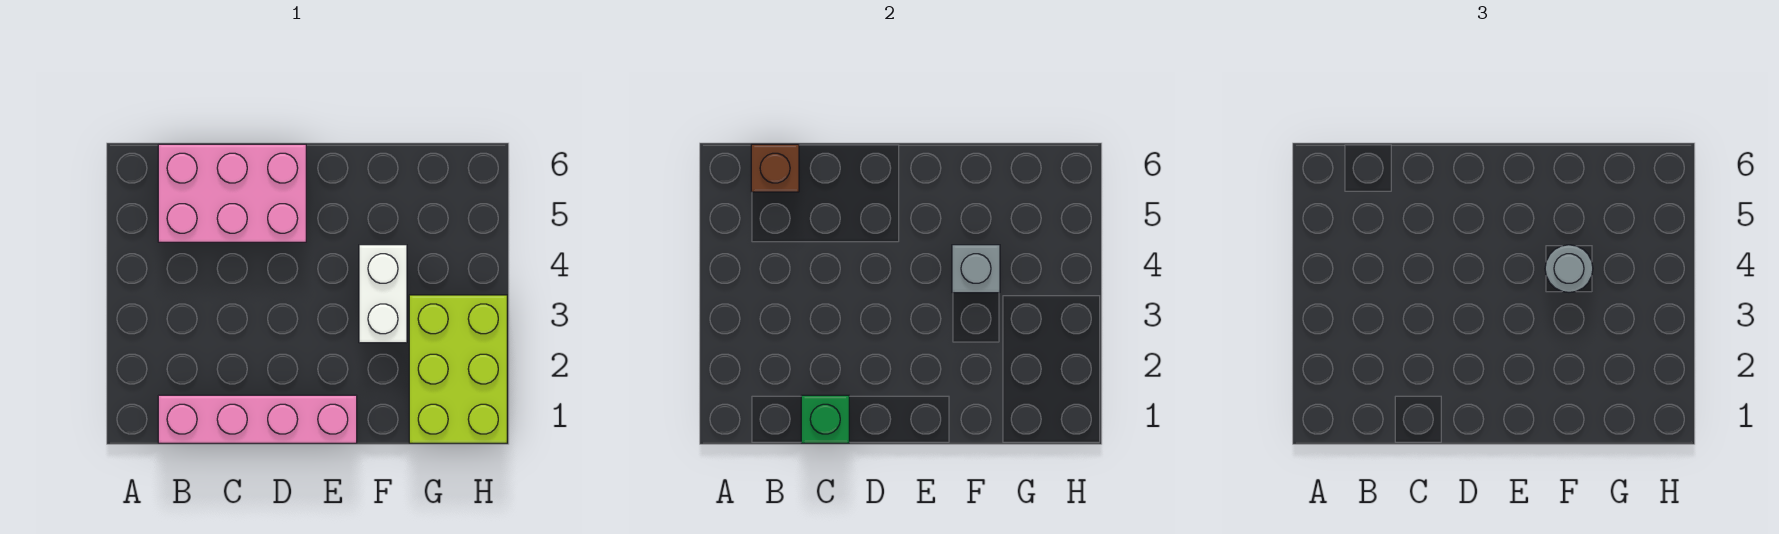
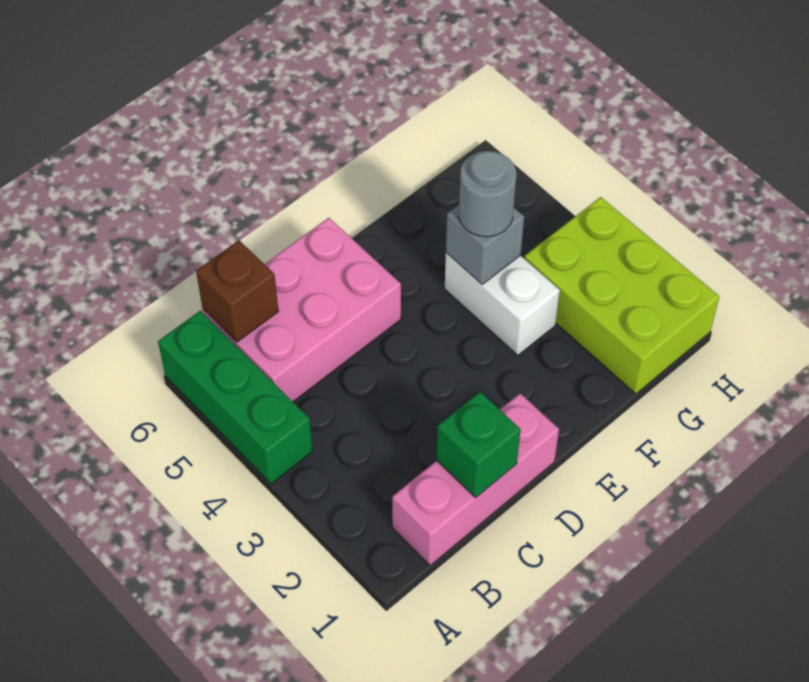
none -> green brick A4:A6 level 1
pink brick B1:E1 level 1 -> pink brick B1:D1 level 1

